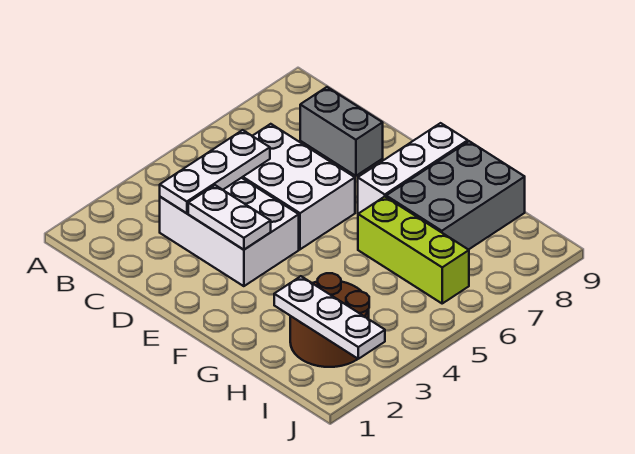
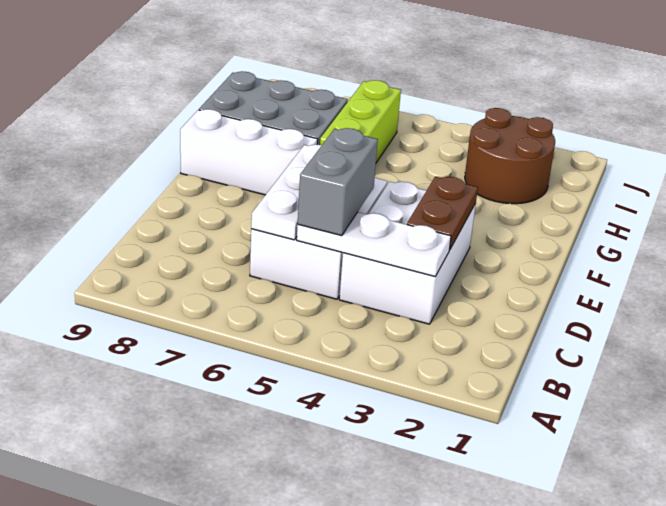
grey brick C8:D8 level 1 -> grey brick C5:D5 level 3
white plate D3:E3 level 2 -> brown plate D3:E3 level 2
white plate H2:J2 level 2 -> white plate C6:E6 level 2

